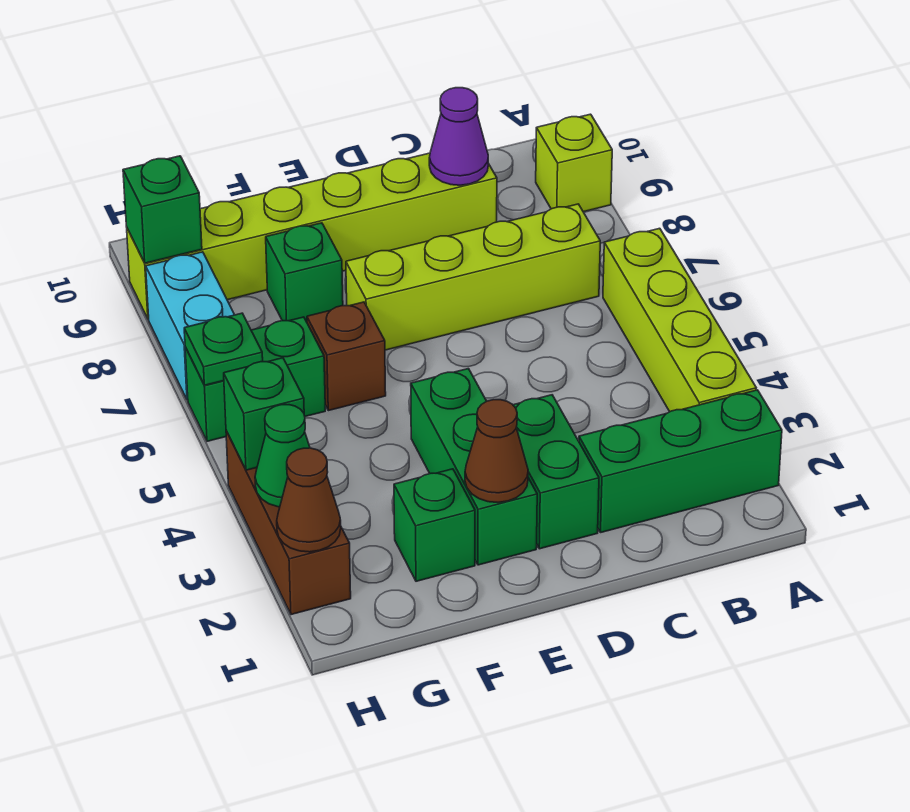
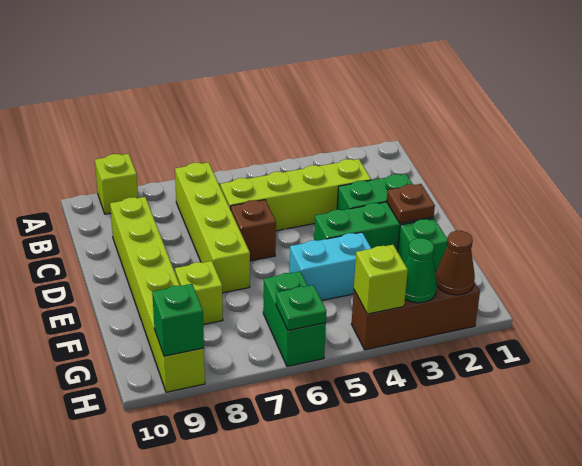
green brick A2:C2 level 1 -> none
lime brick A3:A6 level 1 -> lime brick C3:C6 level 1
purple cone C9 level 2 -> none
brown cone E2 level 2 -> brown plate E2 level 2
brown brick F6 level 1 -> brown brick D6 level 1
green brick F8 level 1 -> lime brick F8 level 1
green brick H4 level 2 -> lime brick H4 level 2
cyan brick H7:H8 level 1 -> cyan brick F4:F5 level 1

